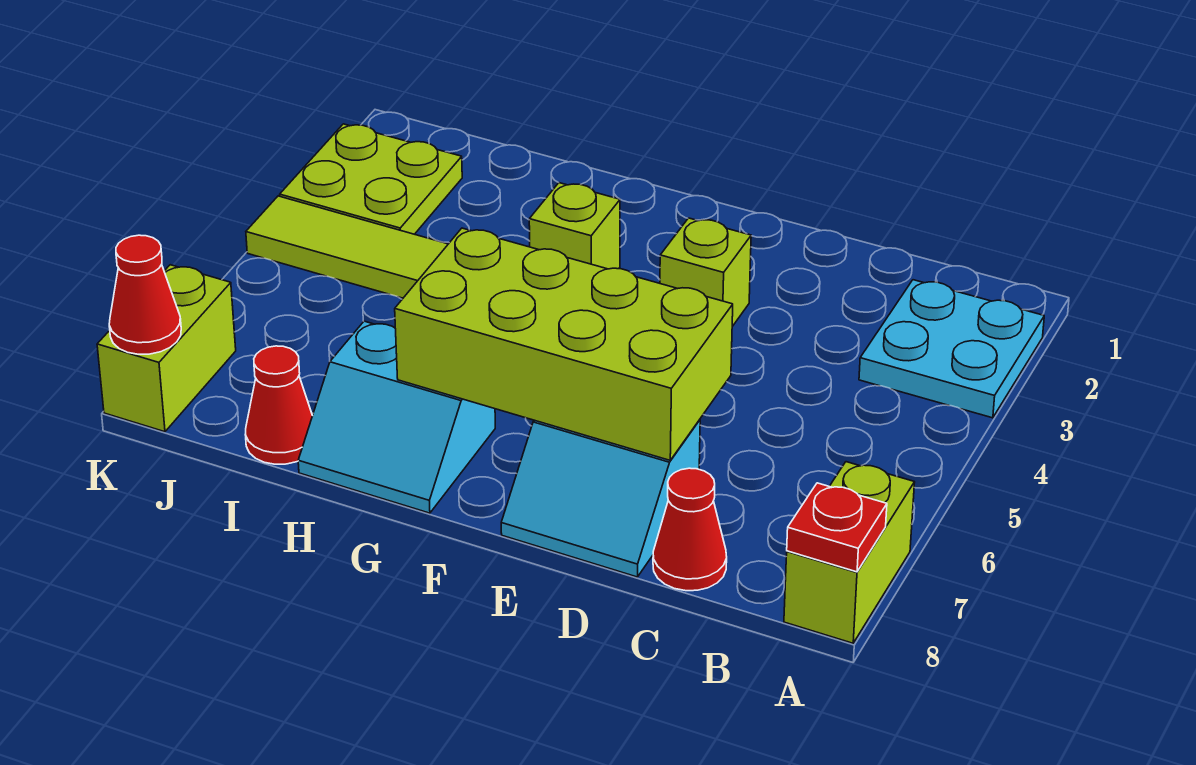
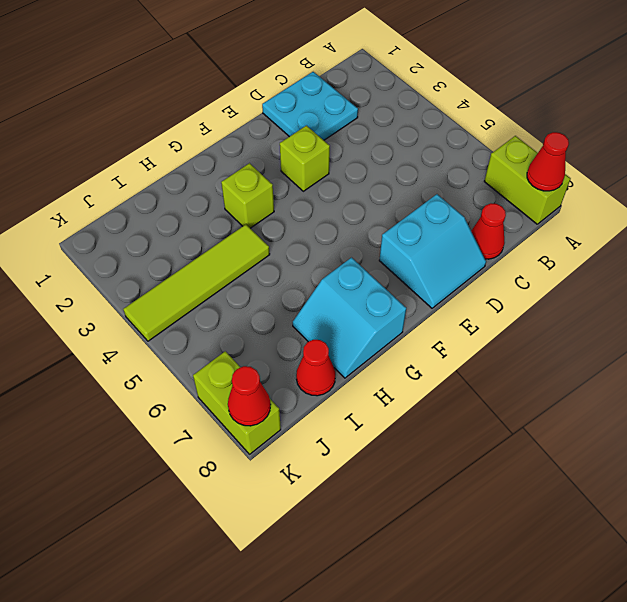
cyan plate A2:B3 level 1 -> cyan plate C1:D2 level 1
red plate A8 level 2 -> red cone A8 level 2
lime brick D6:G7 level 2 -> none
cyan slope G7:H8 level 1 top 7 -> cyan slope G7:H8 level 1 top G
lime plate J2:K3 level 1 -> none

